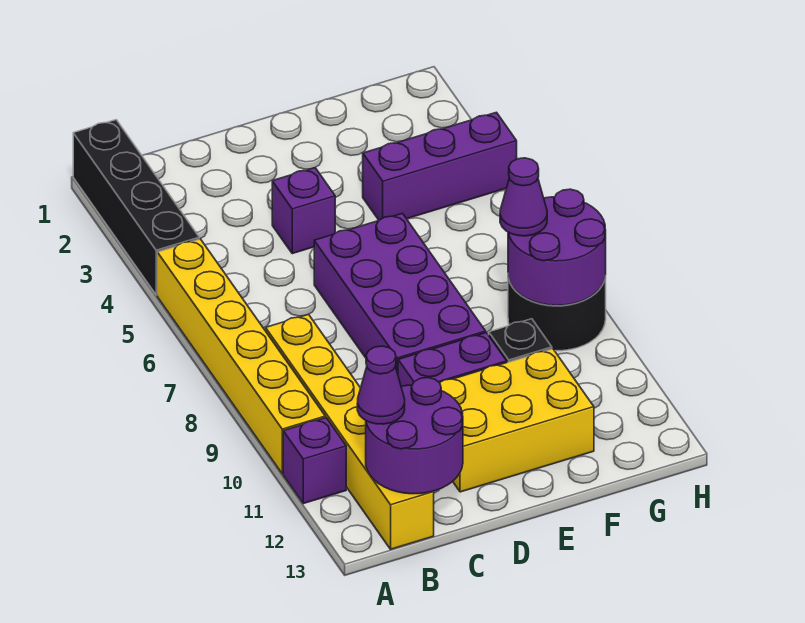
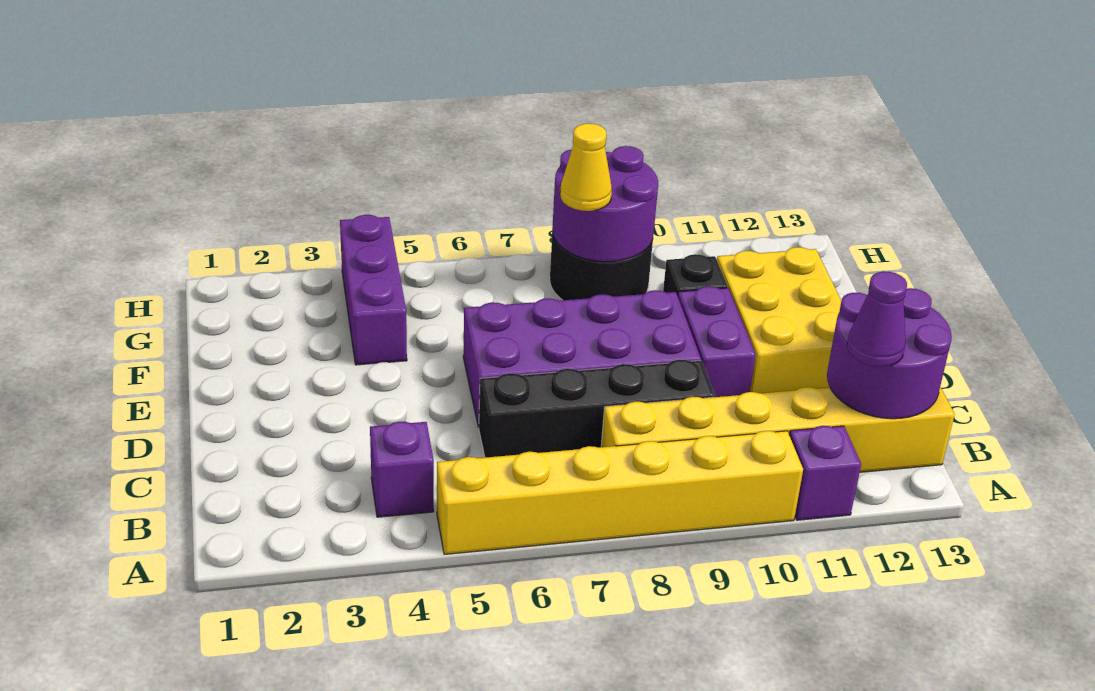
black brick A1:A4 level 1 -> black brick C6:C9 level 1
purple brick D4 level 1 -> purple brick B4 level 1
purple cone G8 level 3 -> yellow cone G8 level 3

